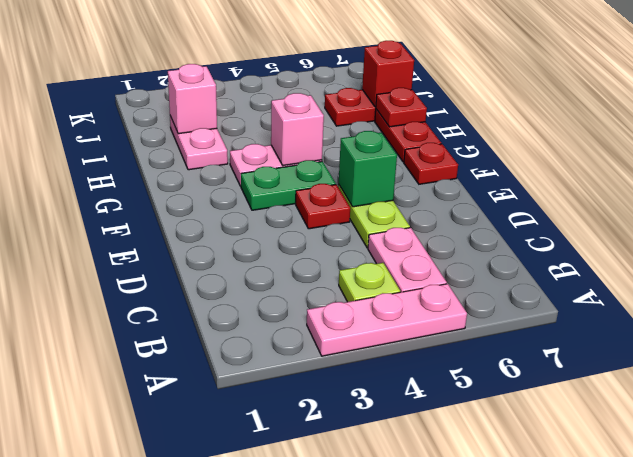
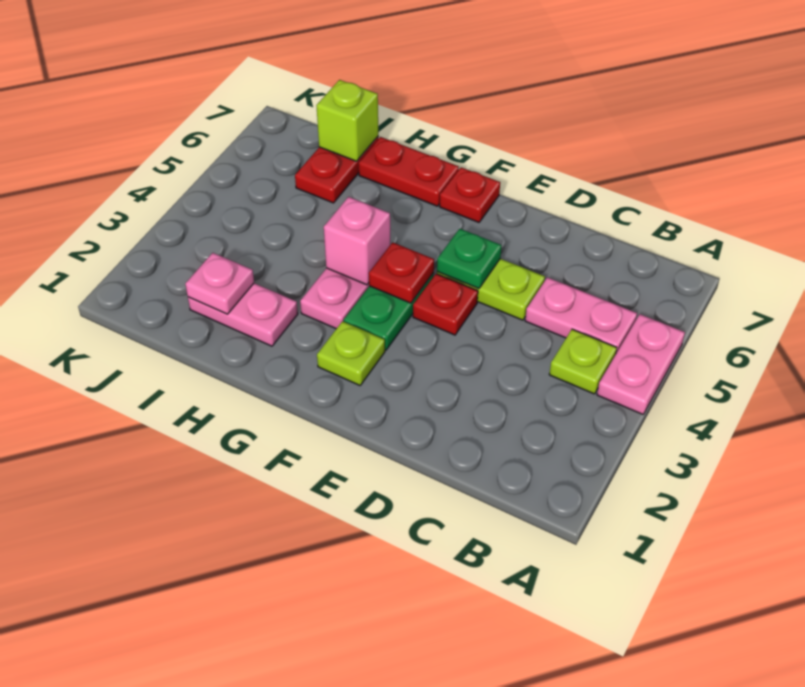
pink plate A3:A5 level 1 -> pink plate A4:A5 level 1
green brick E5 level 2 -> green plate E5 level 2
none -> lime plate F2 level 1
red plate H7 level 2 -> red plate F4 level 2
pink brick I2 level 2 -> pink plate I2 level 2
red brick I7 level 2 -> lime brick I7 level 2

